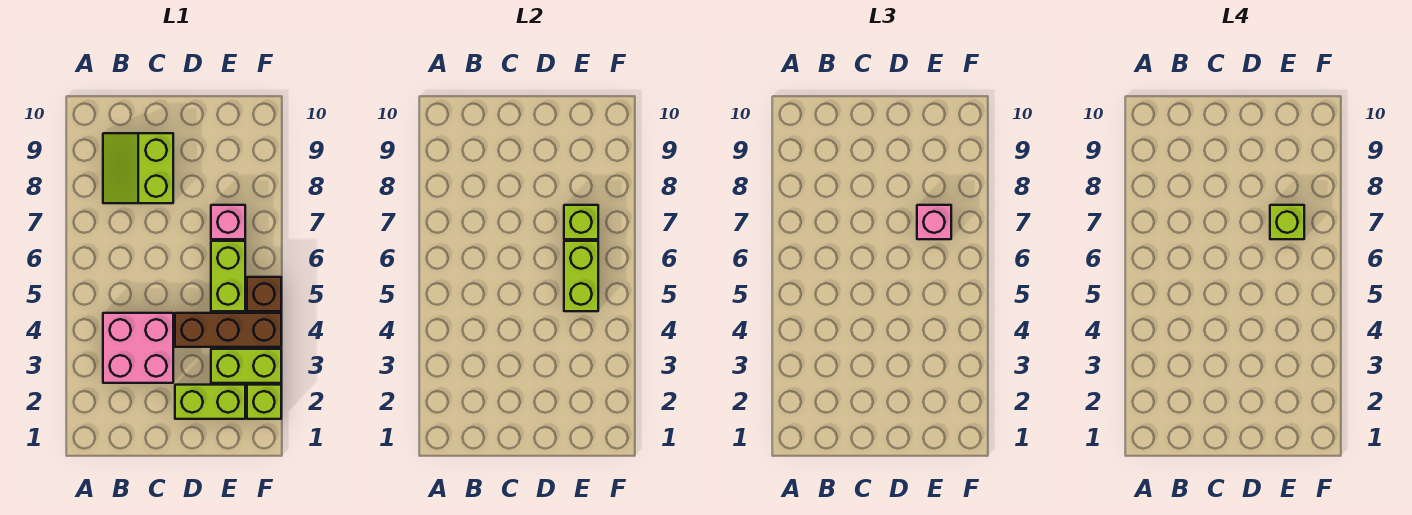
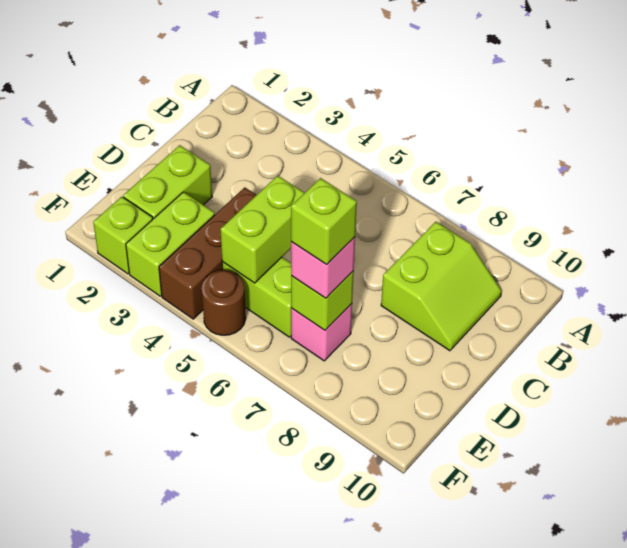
pink brick B3:C4 level 1 -> none
lime slope B8:C9 level 1 top C -> lime slope B8:C9 level 1 top 8
lime brick E5:E6 level 2 -> lime brick D5:E5 level 2
brown brick F5 level 1 -> brown round brick F5 level 1

